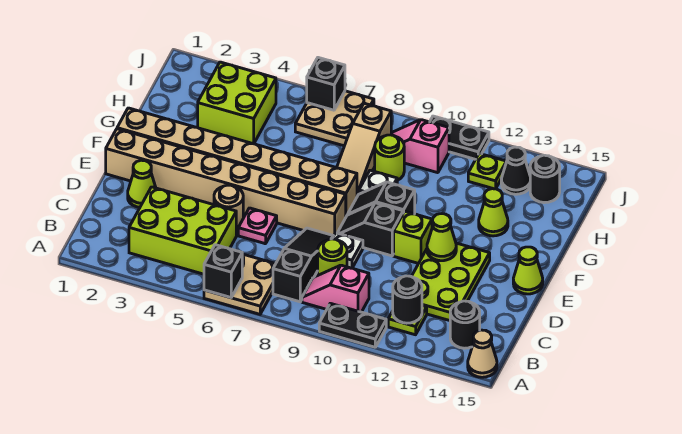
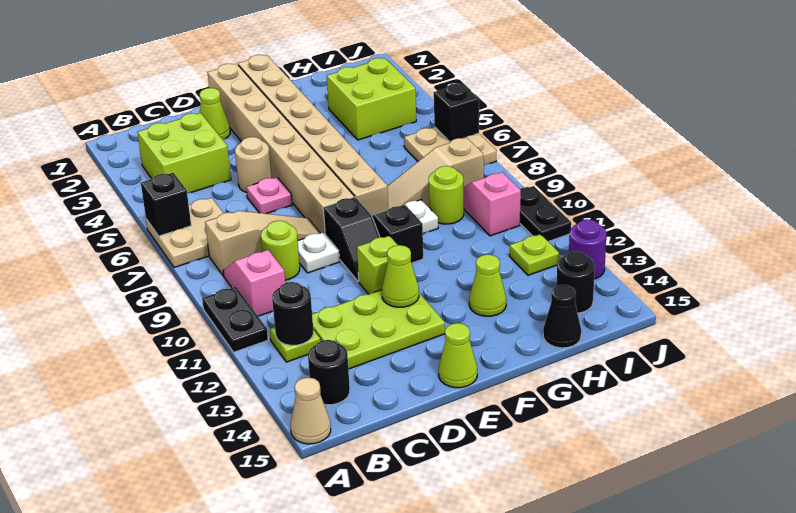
lime brick B3:C5 level 1 -> lime brick B3:C4 level 1
black slope B8:D8 level 1 top B -> tan slope B8:D8 level 1 top B
black slope E9:E10 level 1 top 10 -> black slope E9:E10 level 1 top 9
black cone I13 level 1 -> black cone H15 level 1
none -> purple round brick J13 level 1

